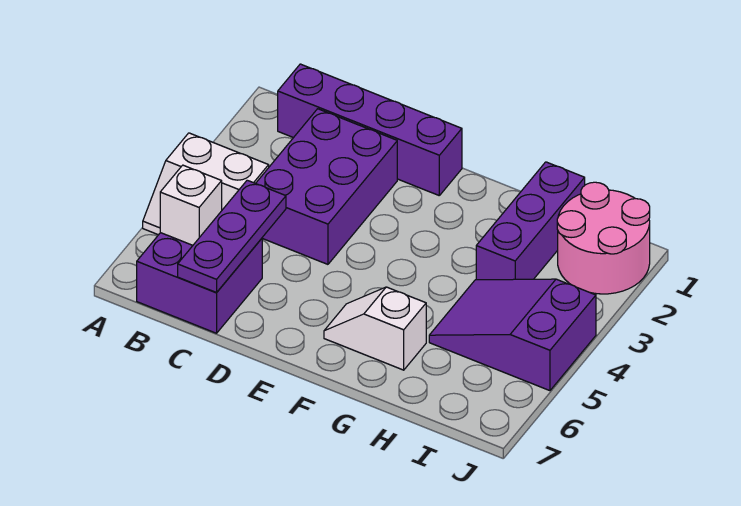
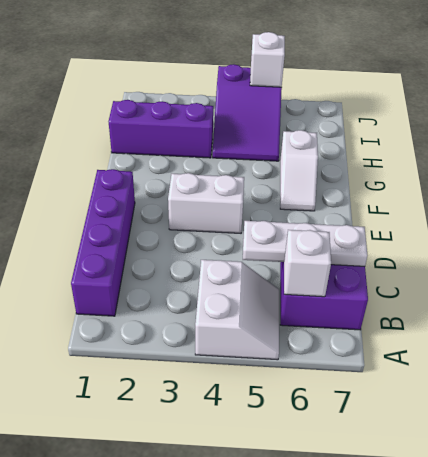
purple brick C2:D4 level 1 -> none
purple plate C5:C7 level 2 -> white plate C5:C7 level 2
none -> white brick E3:E4 level 1
pink round brick I1:J2 level 1 -> none
none -> white brick J5 level 2

